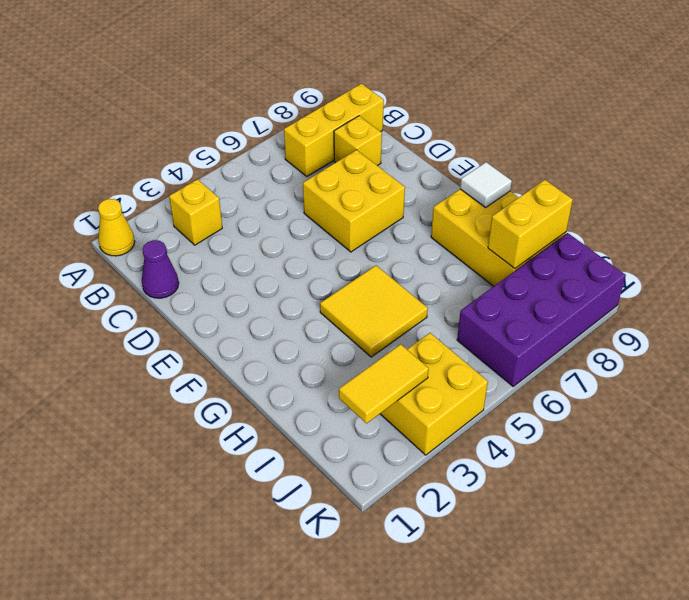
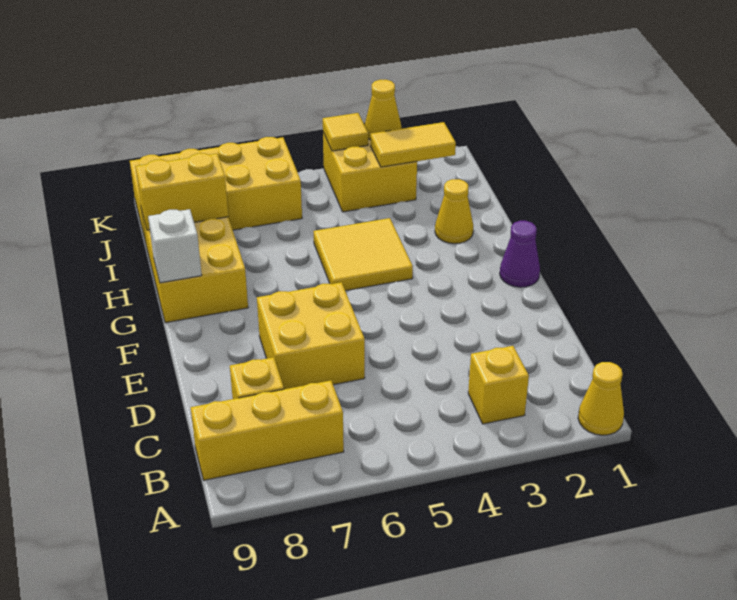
purple cone C1 level 1 -> purple cone F1 level 1
white tile G9 level 2 -> white brick G9 level 2
none -> yellow cone H2 level 1
purple brick J6:K9 level 1 -> yellow brick J6:K9 level 1
none -> yellow cone K3 level 2
none -> yellow tile K4 level 2

